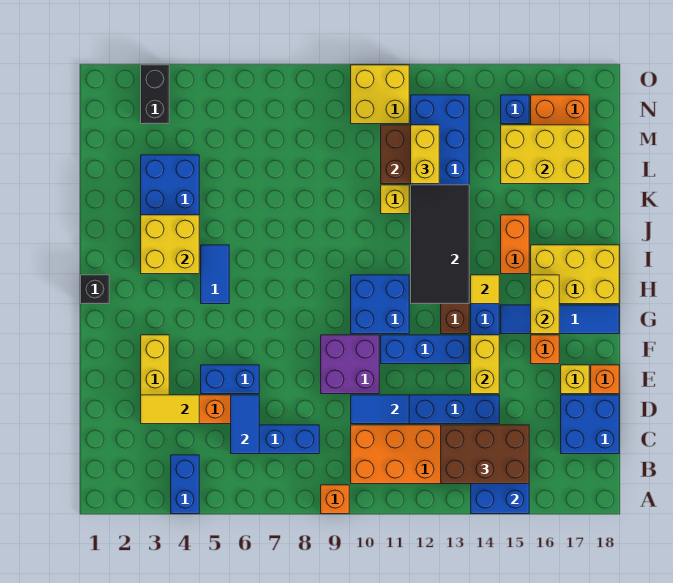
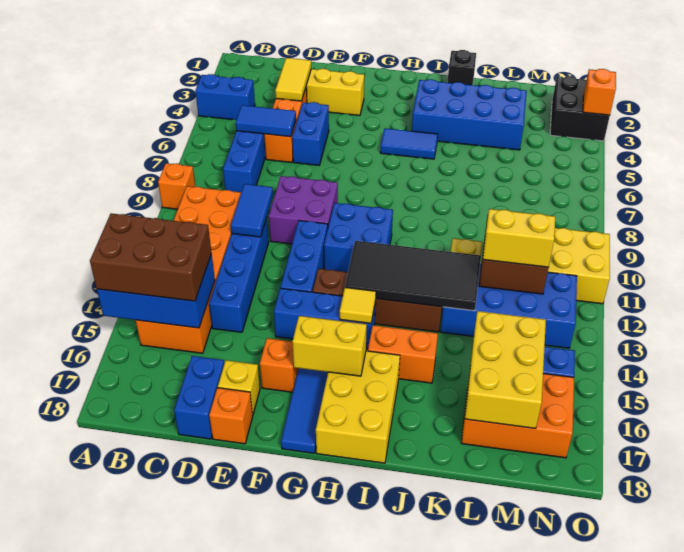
brown brick B13:C15 level 3 -> brown brick A14:C15 level 3
blue brick C17:D18 level 1 -> blue brick D17:D18 level 1
yellow brick E14:F14 level 2 -> none
black brick H1 level 1 -> black brick J1 level 1
yellow brick I3:J4 level 2 -> none
black brick N3:O3 level 1 -> black brick N2:O3 level 1
none -> orange brick O3 level 2

